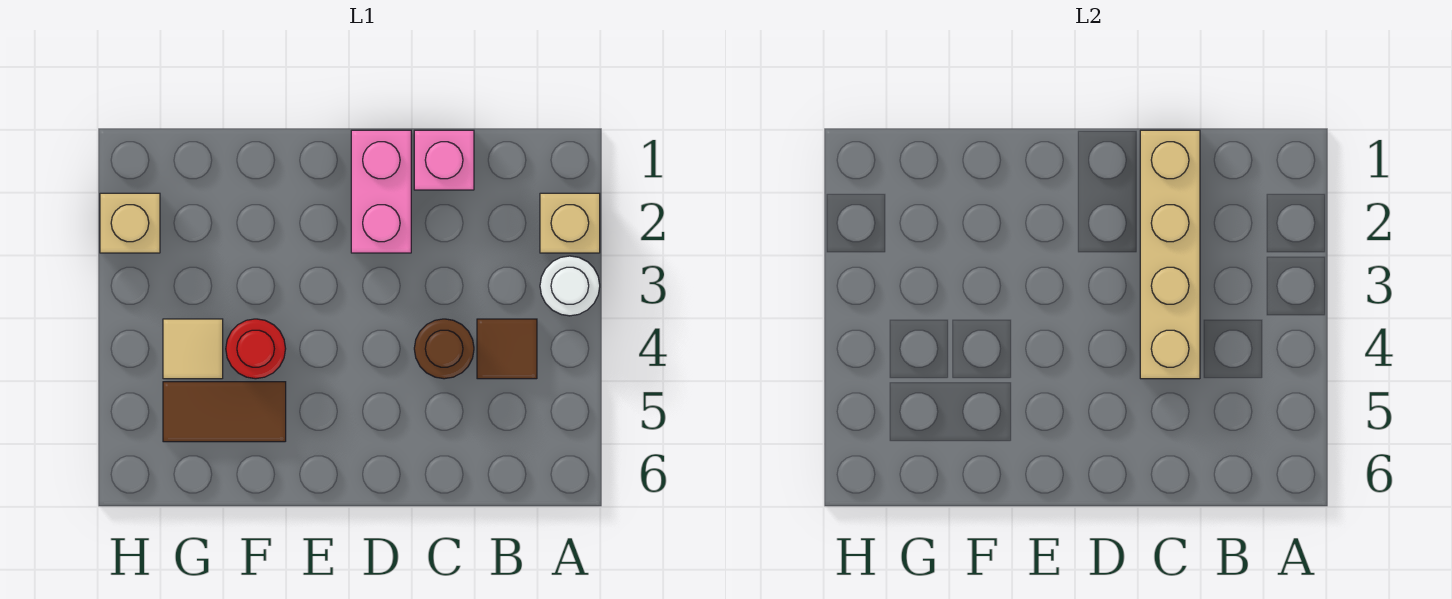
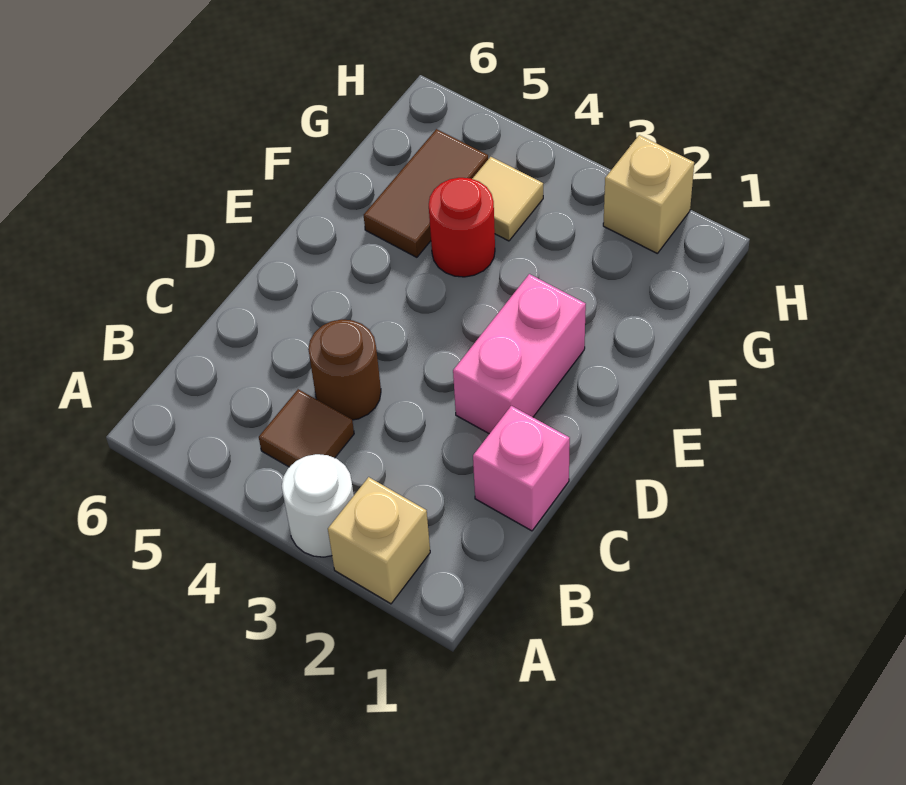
tan brick C1:C4 level 2 -> none
pink brick D1:D2 level 1 -> pink brick D2:E2 level 1

